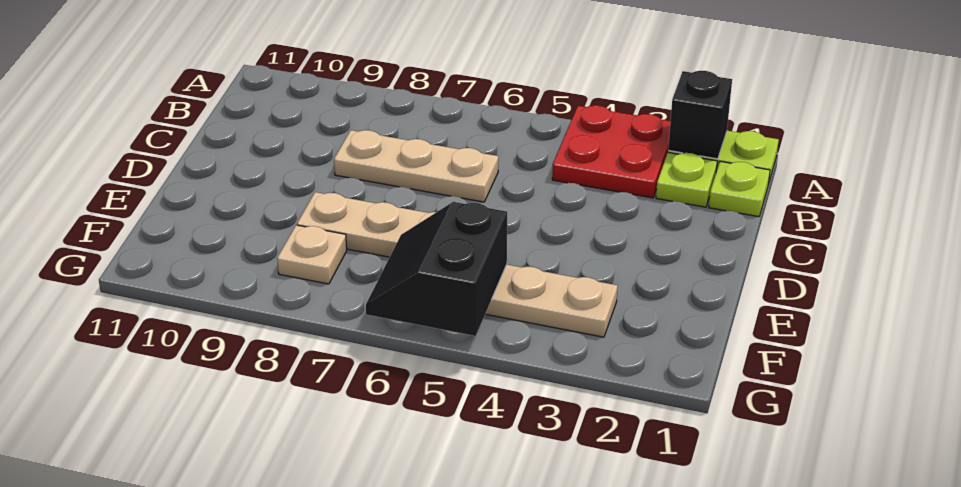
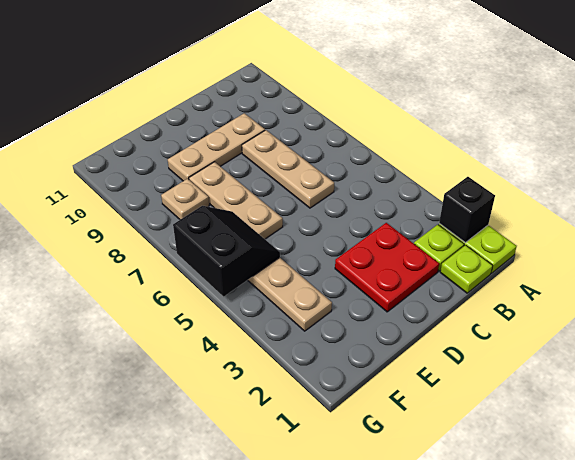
red plate A3:B4 level 1 -> red plate C2:D3 level 1
none -> tan plate C9:E9 level 1
black slope F5:G6 level 2 top 5 -> black slope F5:G6 level 2 top G

